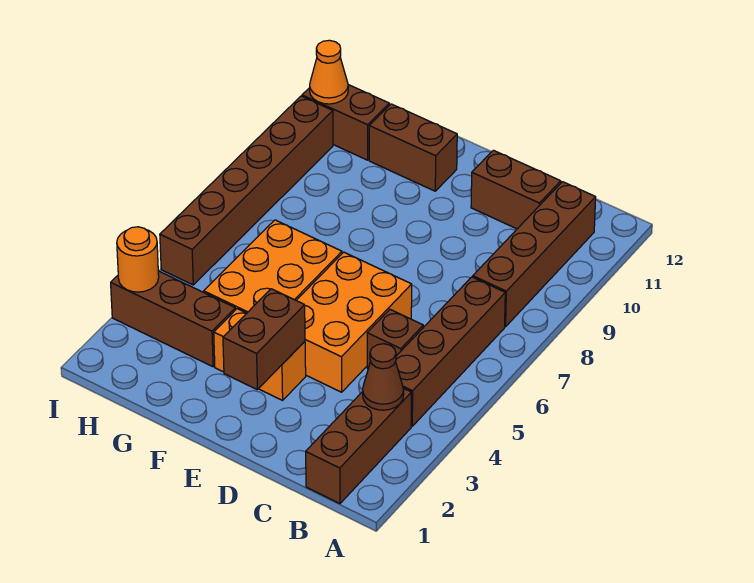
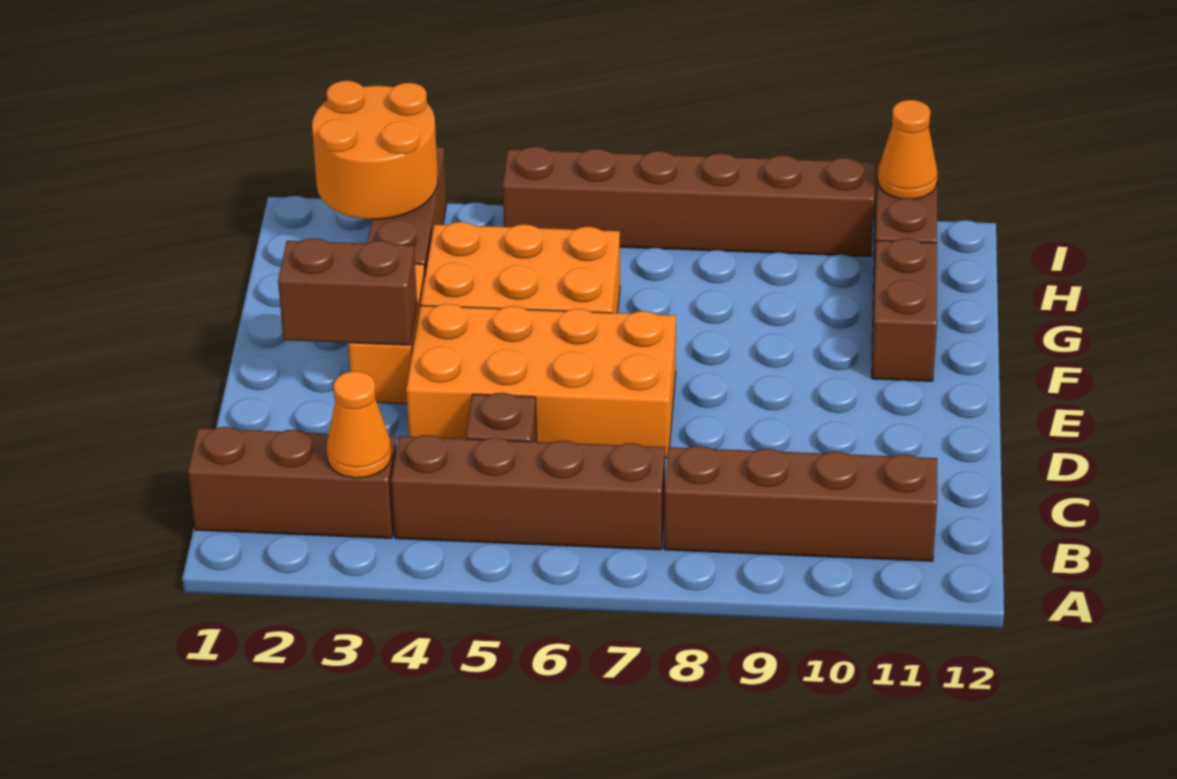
brown cone B3 level 2 -> orange cone B3 level 2
brown brick C11:D11 level 1 -> none
orange brick D4:E6 level 1 -> orange brick D4:E7 level 1
orange round brick I3 level 2 -> orange round brick H2:I3 level 2

